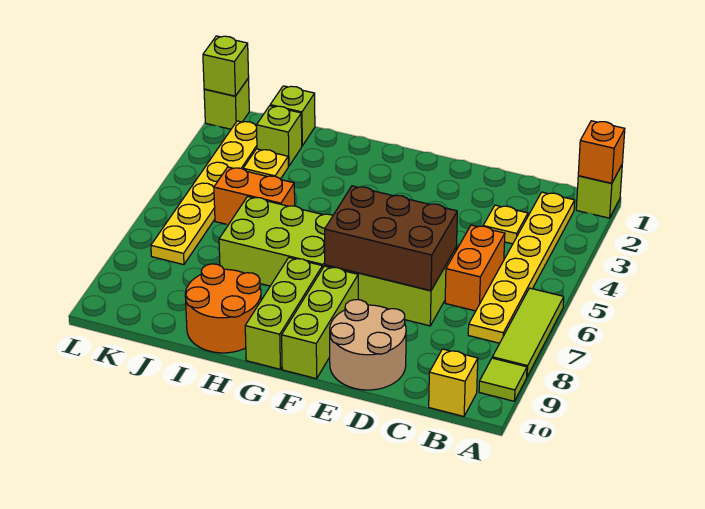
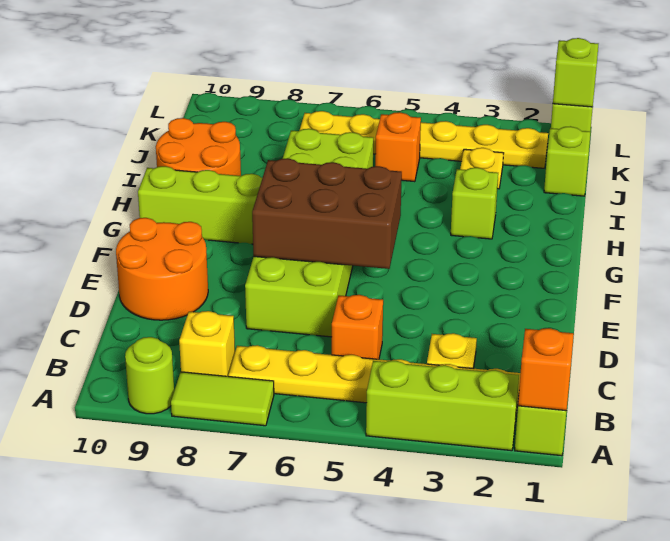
lime tile A6:A8 level 1 -> lime tile A7:A8 level 1
lime tile A9 level 1 -> lime round brick A9 level 1
yellow brick B10 level 1 -> yellow brick B8 level 1
orange brick C5:C6 level 1 -> orange brick C5 level 1
brown brick D6:F7 level 2 -> brown brick E5:F7 level 2
tan round brick D9:E10 level 1 -> orange round brick D9:E10 level 1
lime brick F8:F10 level 1 -> lime brick A2:A4 level 1
orange brick I5:J5 level 1 -> orange brick J5 level 1
lime brick J2 level 1 -> lime brick H3 level 1

